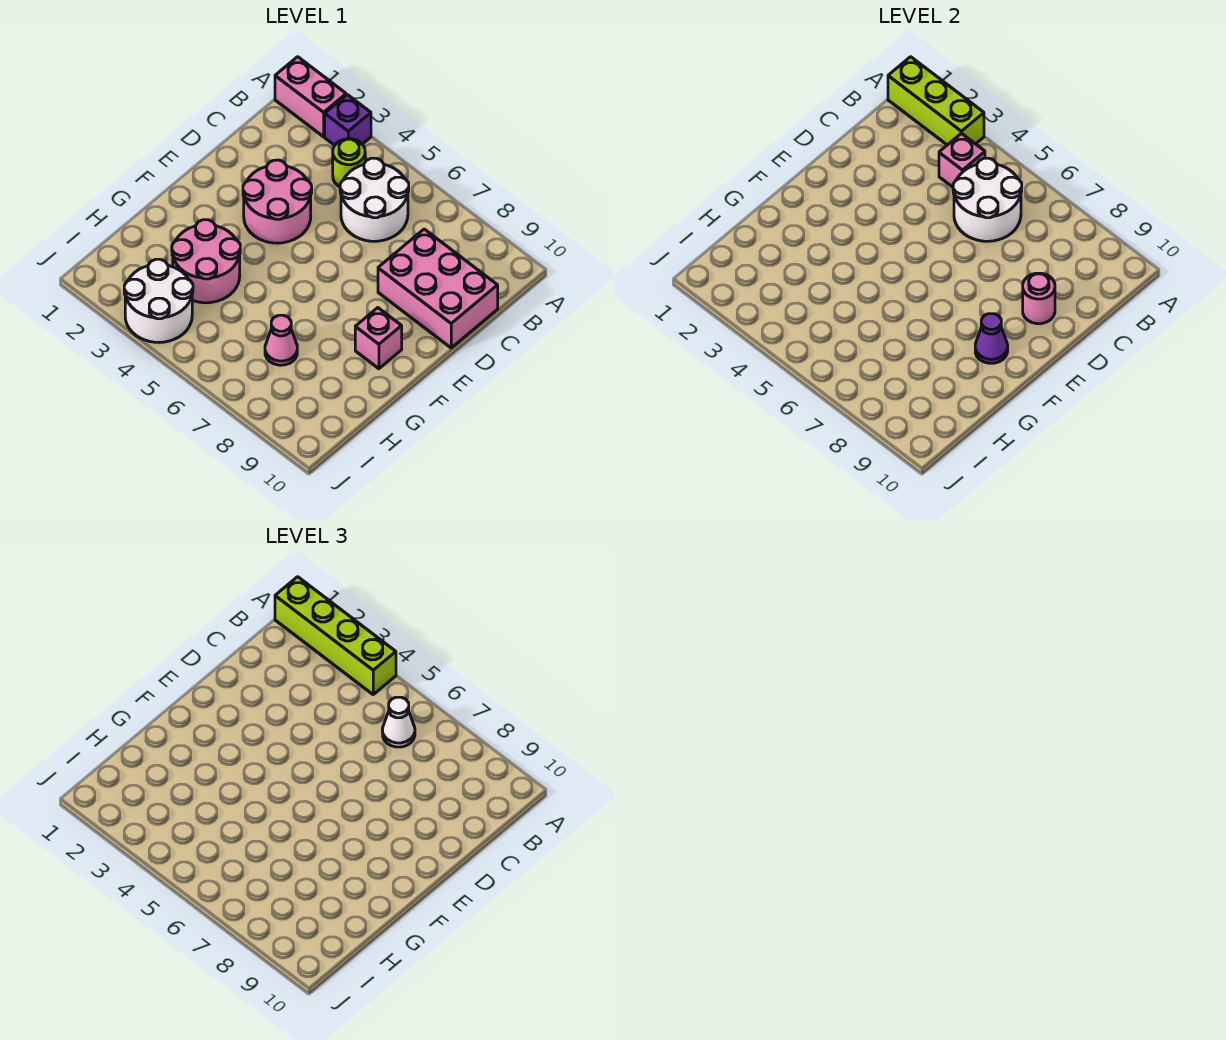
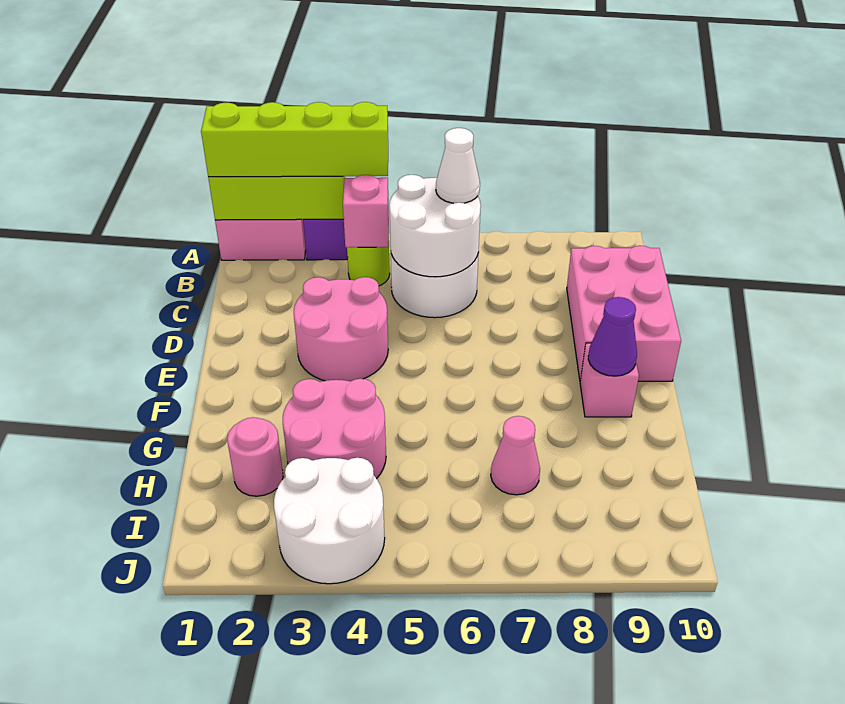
pink brick C8:D10 level 1 -> pink brick C9:E10 level 1
pink round brick D9 level 2 -> pink round brick H2 level 1

